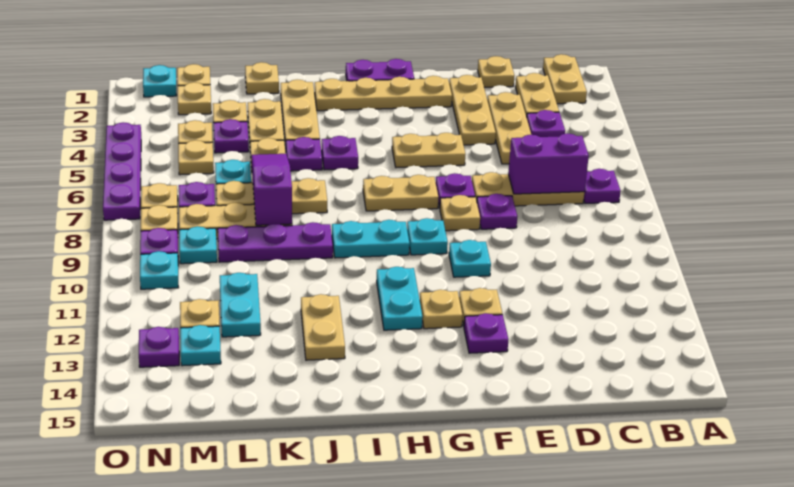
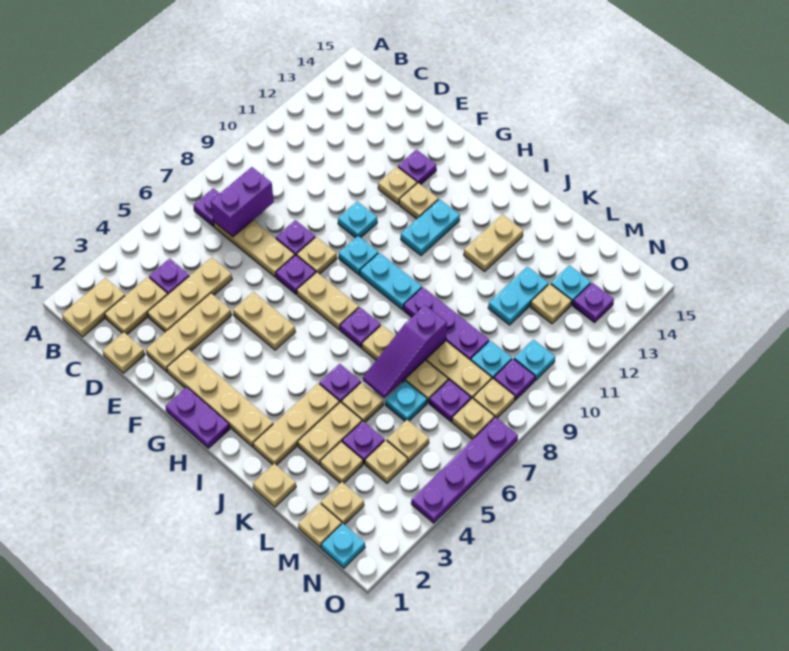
purple brick C7:D7 level 2 -> purple brick C7:C8 level 2
purple plate I5 level 1 -> purple plate I7 level 1

